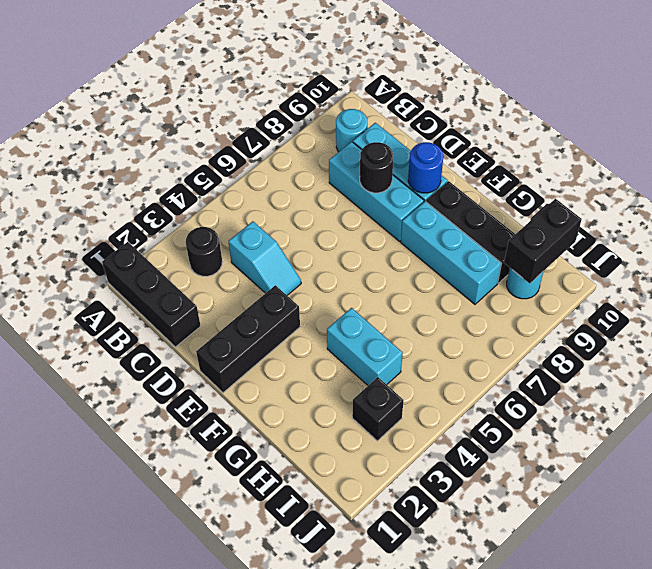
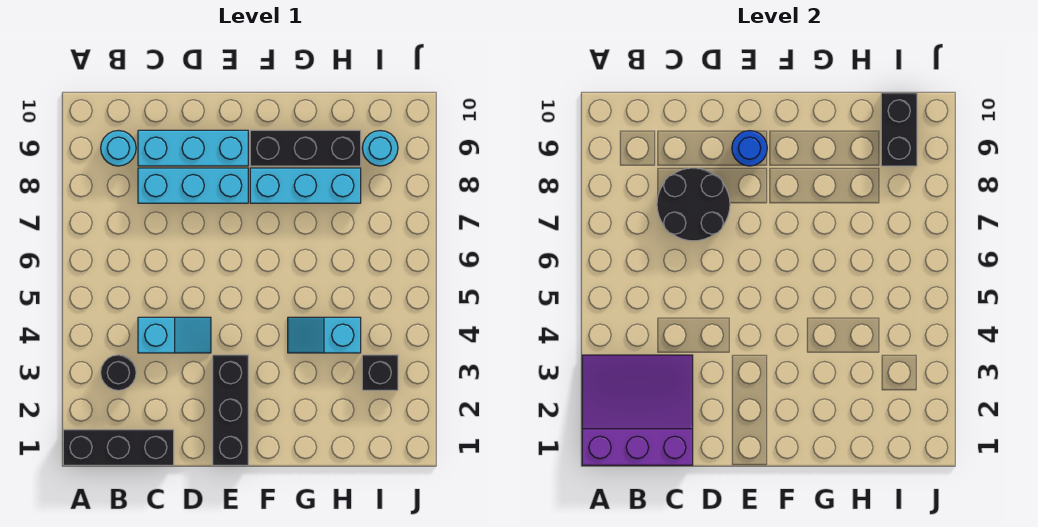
none -> purple slope A1:C3 level 2 top 1
black round brick D8 level 2 -> black round brick C7:D8 level 2
cyan brick G4:H4 level 1 -> cyan slope G4:H4 level 1 top H

